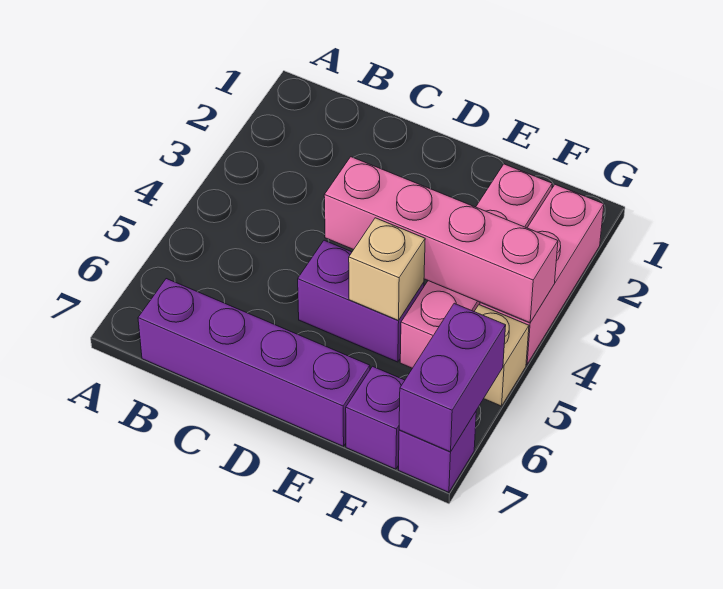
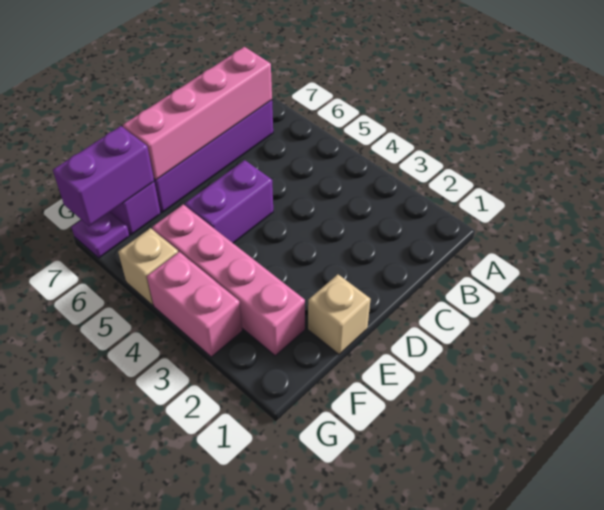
pink brick D4:G4 level 2 -> pink brick B7:E7 level 2
tan brick E5 level 2 -> tan brick E1 level 1
pink brick G2:G4 level 1 -> pink brick G3:G4 level 1
purple brick G6:G7 level 2 -> purple brick F7:G7 level 2
purple brick G7 level 1 -> purple plate G7 level 1

